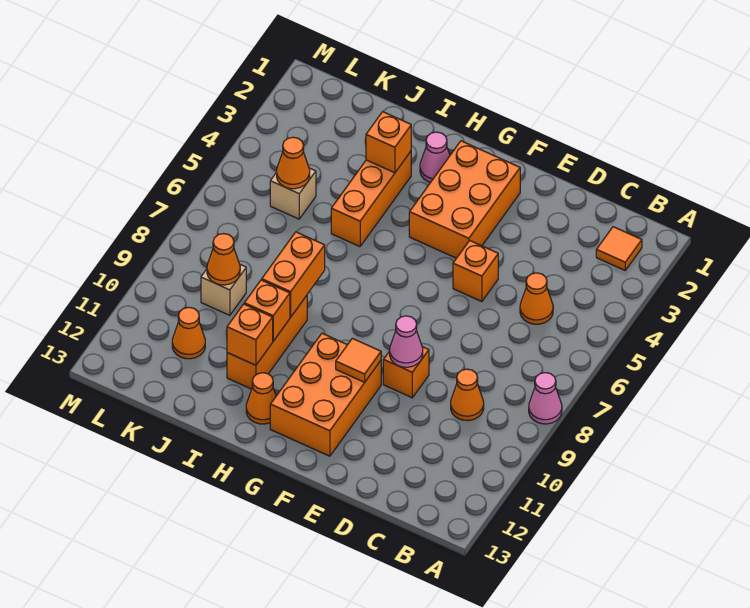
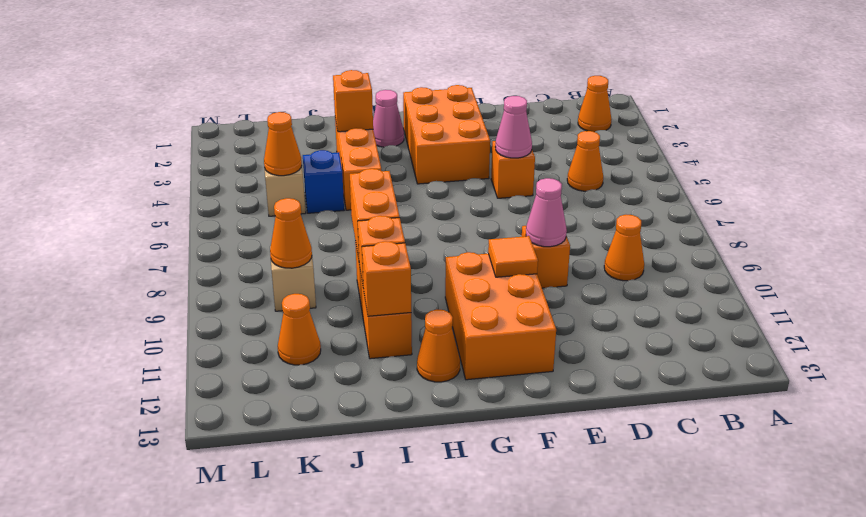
pink cone A8 level 1 -> pink cone E5 level 2
orange tile B2 level 1 -> orange cone B2 level 1
none -> blue brick J5 level 1

